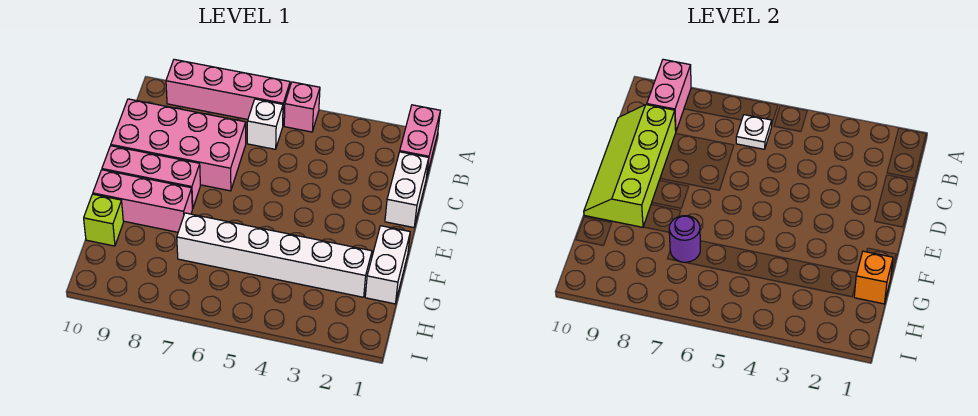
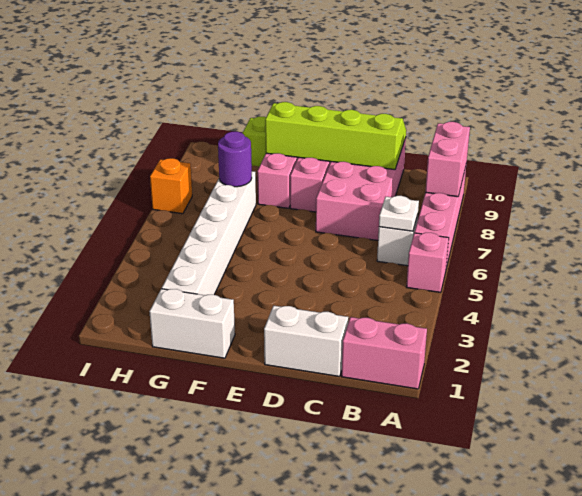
pink brick A9:B9 level 2 -> pink brick A8:A9 level 2
orange brick G1 level 2 -> orange brick I7 level 1

